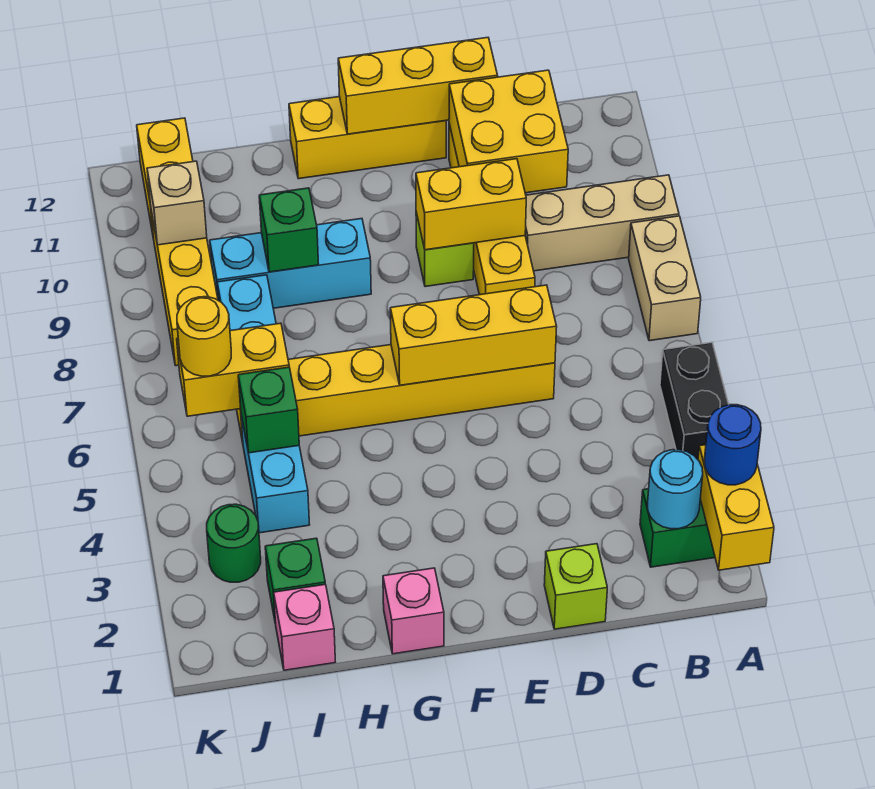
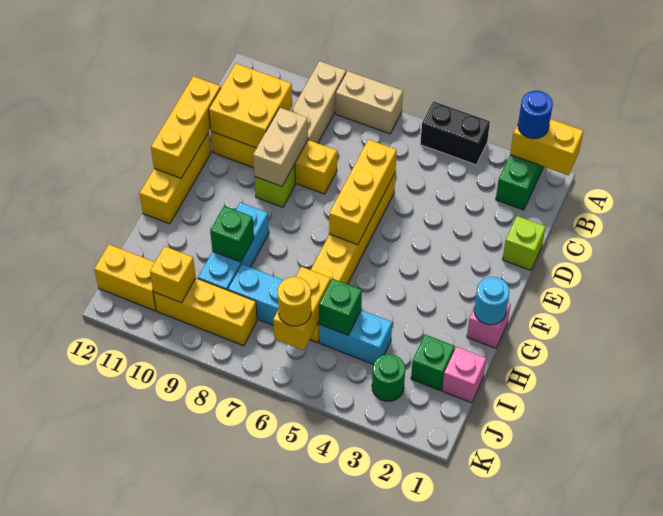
cyan round brick B2 level 2 -> cyan round brick G1 level 2
yellow brick D9:E9 level 2 -> tan brick D9:E9 level 2
tan brick J10 level 2 -> yellow brick J10 level 2

